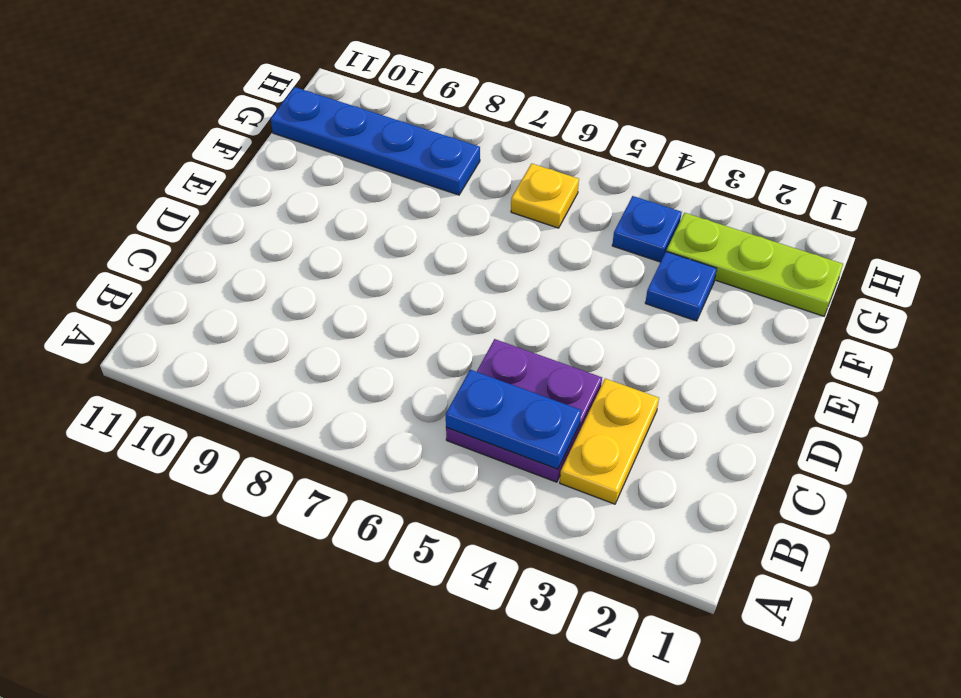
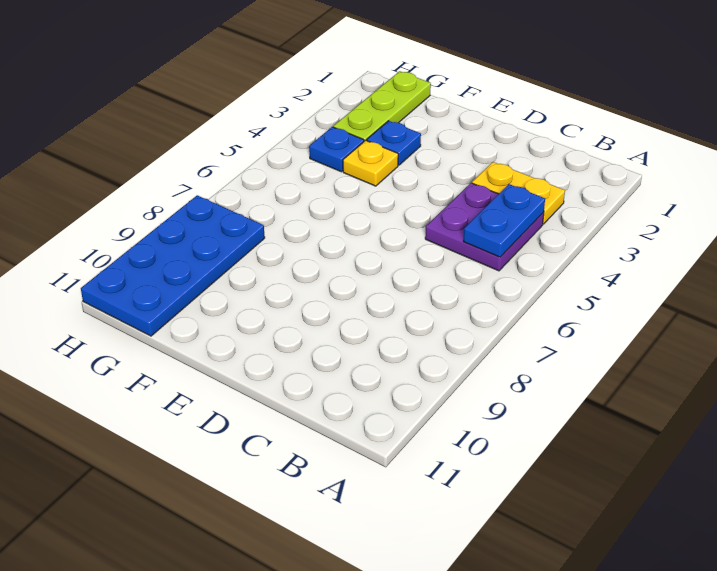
yellow plate G6 level 1 -> yellow plate F4 level 1
blue plate G8:G11 level 1 -> blue plate G8:H11 level 1

